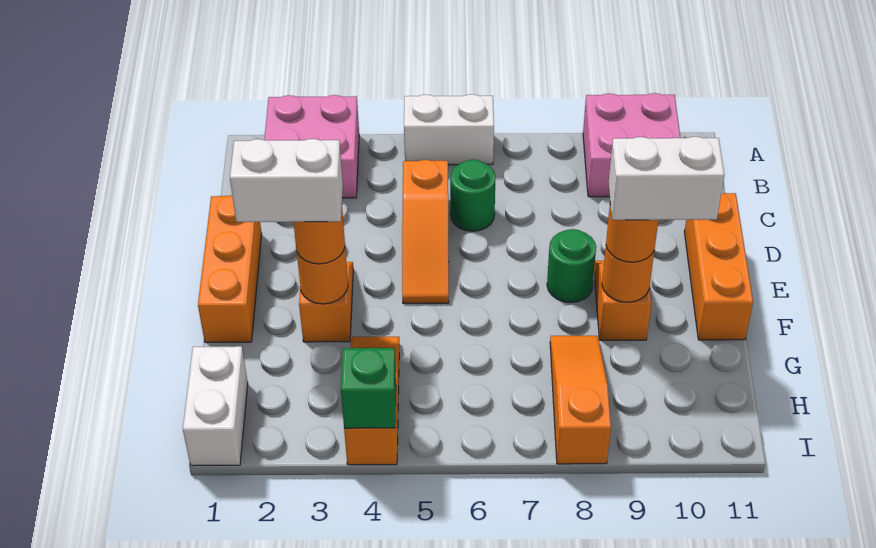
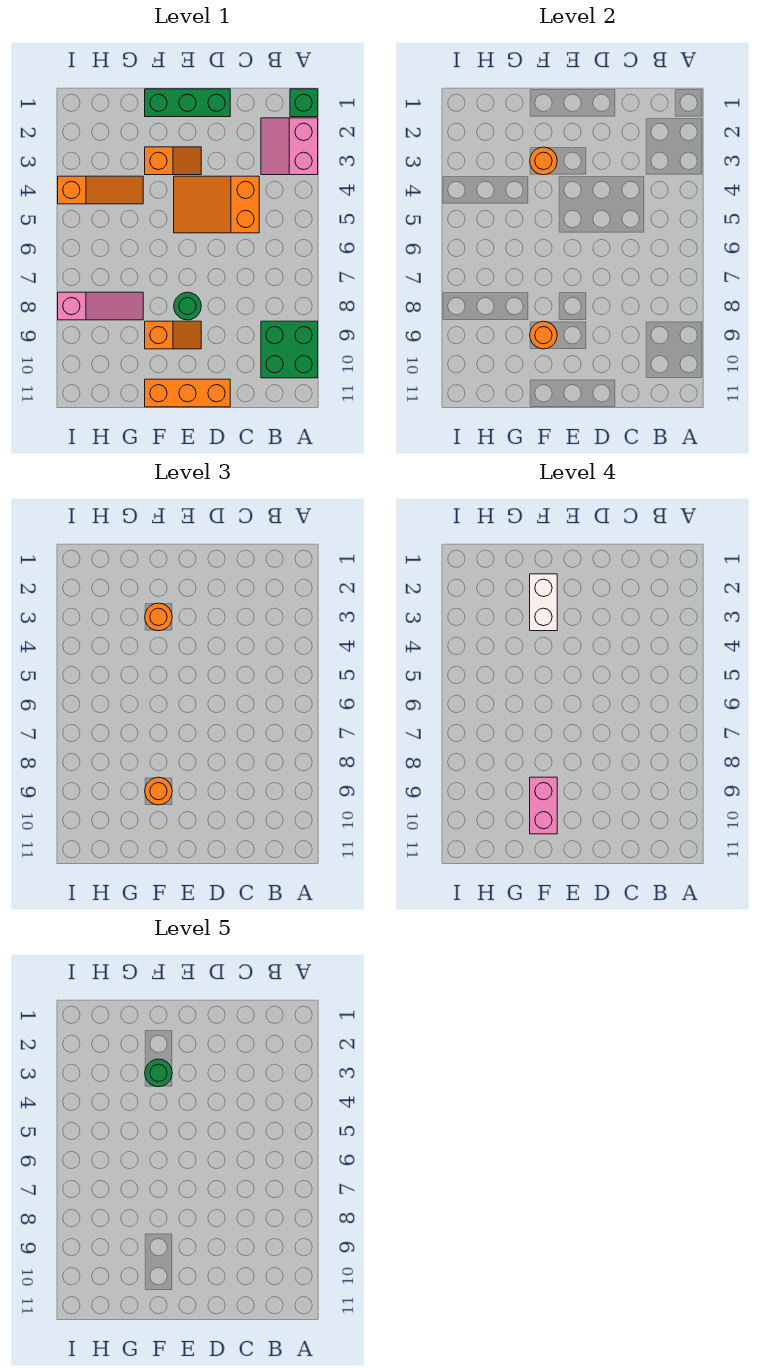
pink brick A2:B3 level 1 -> pink slope A2:B3 level 1 top A
white brick A5:A6 level 1 -> none
pink brick A9:B10 level 1 -> green brick A9:B10 level 1
orange slope C5:E5 level 1 top C -> orange slope C4:E5 level 1 top C
green round brick C6 level 1 -> green round brick F3 level 5
orange brick D1:F1 level 1 -> green brick D1:F1 level 1
white brick F9:F10 level 4 -> pink brick F9:F10 level 4
orange slope G8:I8 level 1 top I -> pink slope G8:I8 level 1 top I
white brick H1:I1 level 1 -> none
green brick I4 level 2 -> green brick A1 level 1

